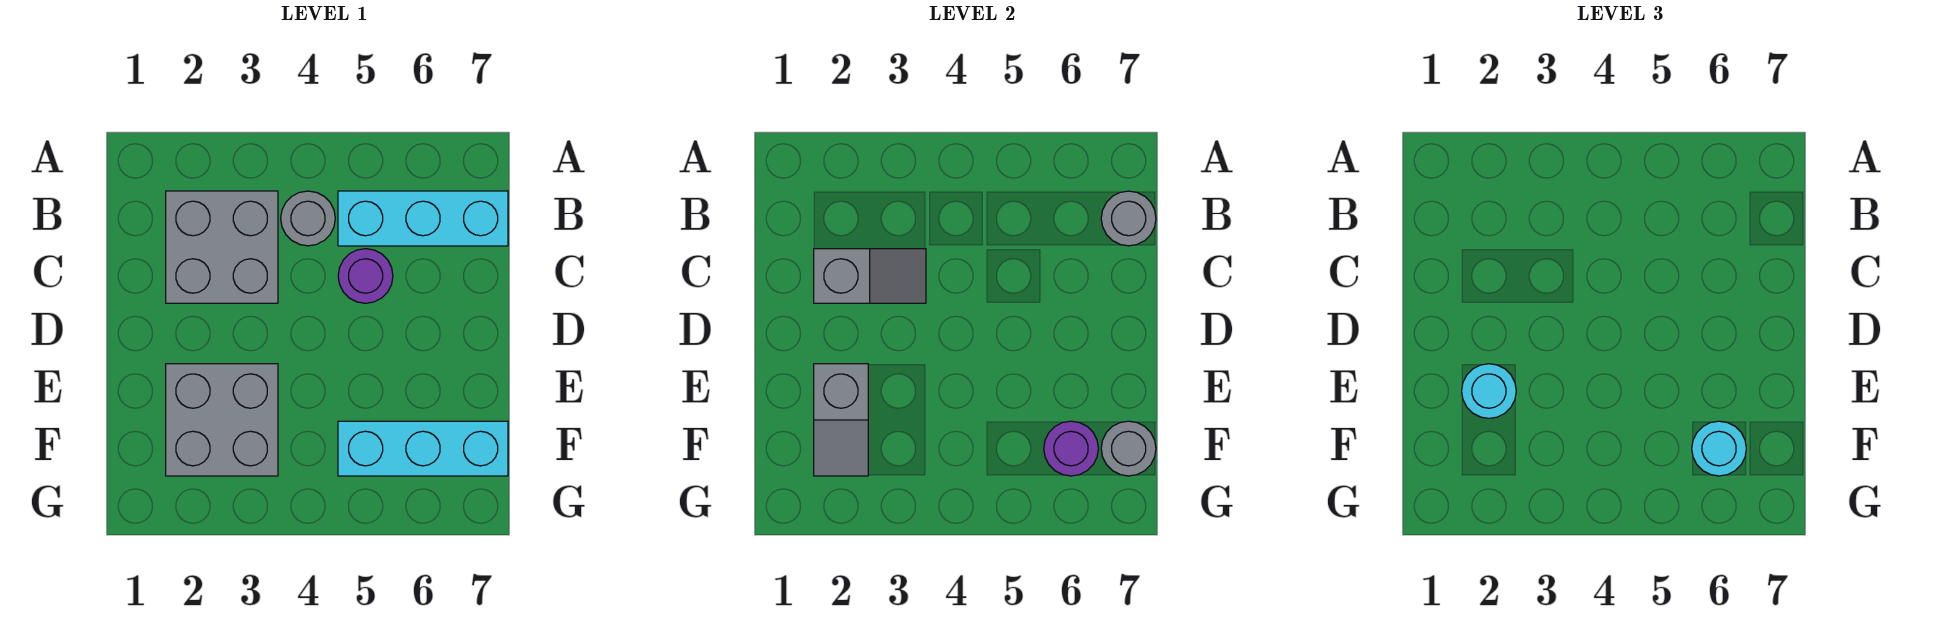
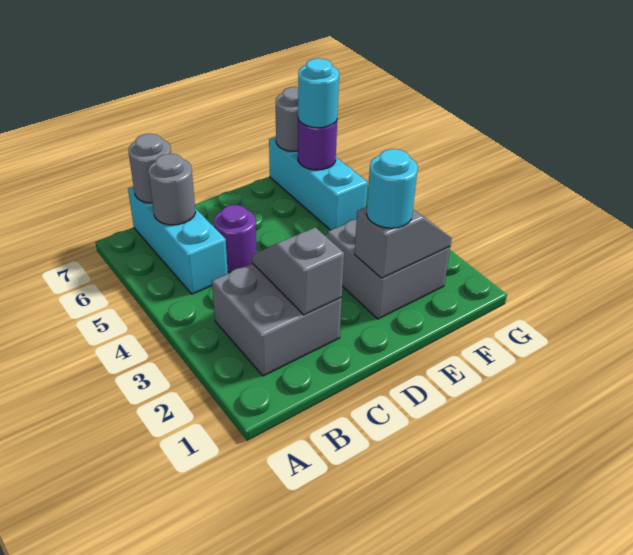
grey round brick B4 level 1 -> grey round brick B6 level 2

